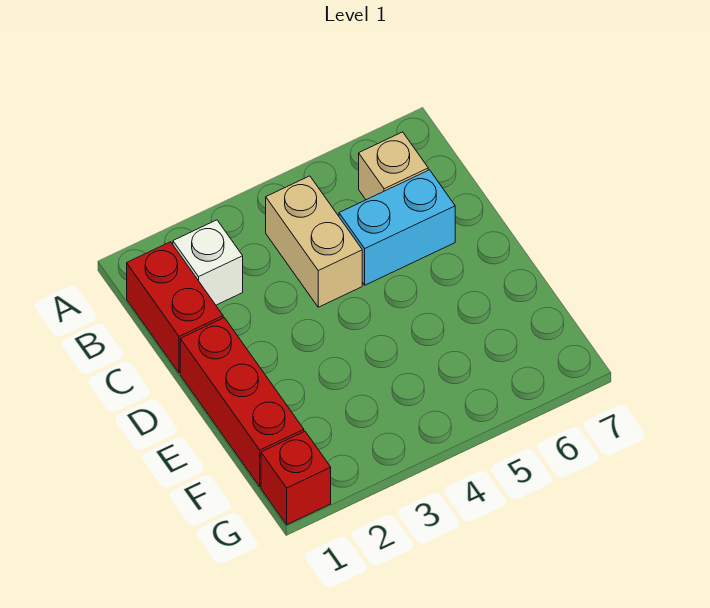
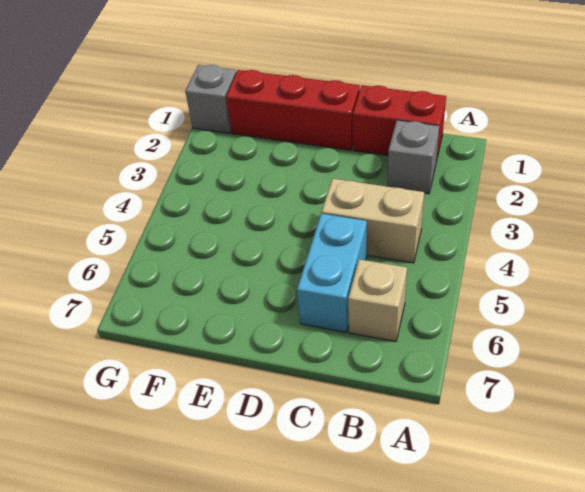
white brick B2 level 1 -> grey brick B2 level 1
red brick G1 level 1 -> grey brick G1 level 1

